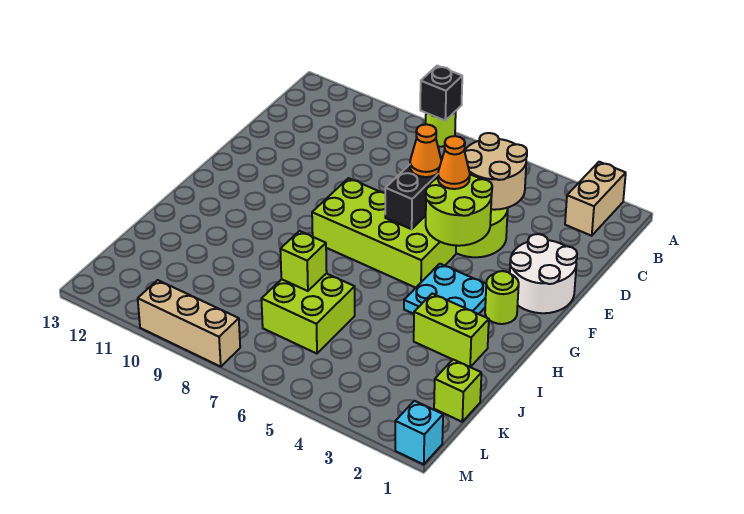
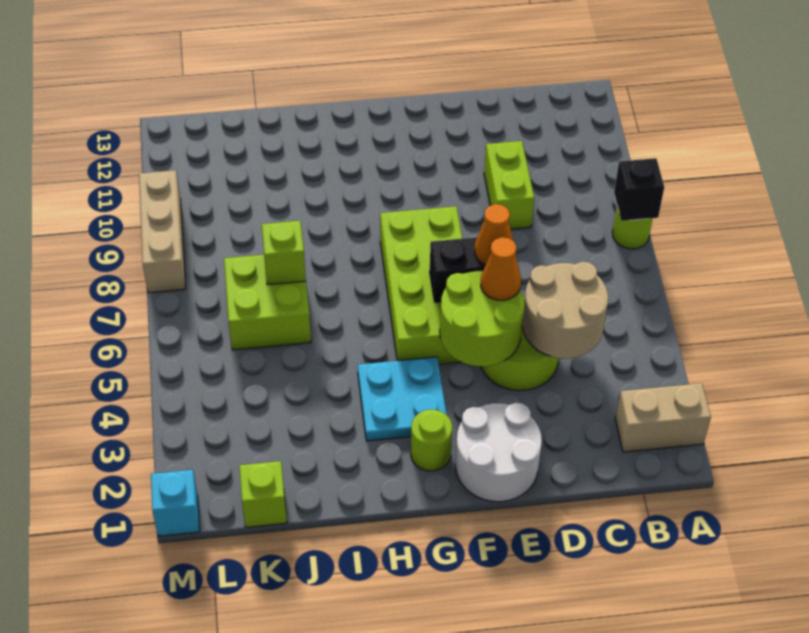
lime brick I2:I3 level 1 -> lime brick D9:D10 level 1

